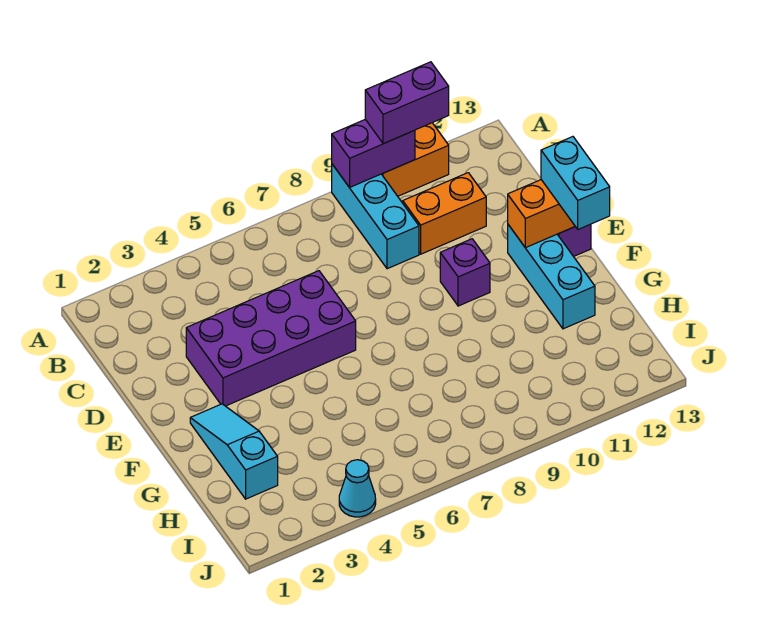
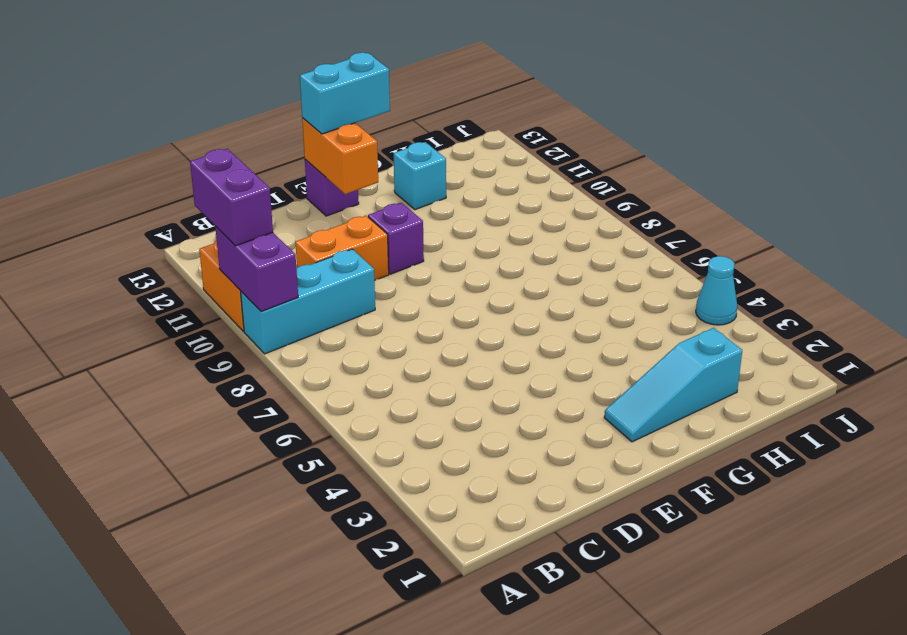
orange brick C10:C11 level 1 -> orange brick C10:D10 level 1
purple brick D3:E6 level 1 -> none
cyan brick E12:G12 level 1 -> cyan brick G12 level 1

